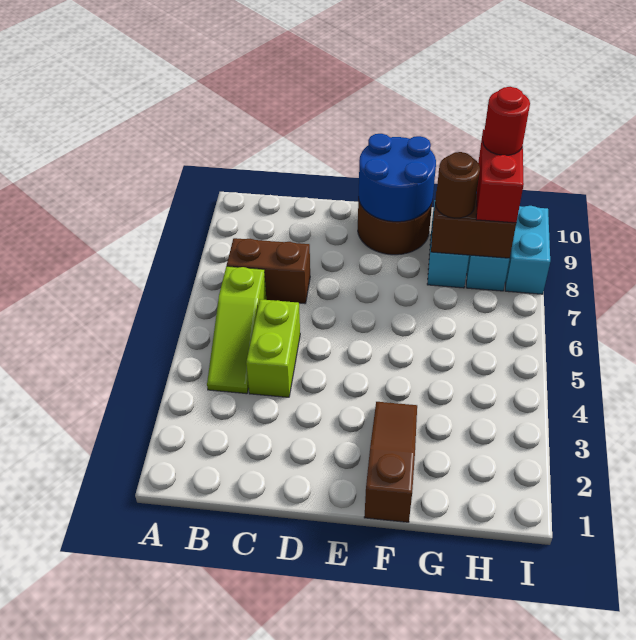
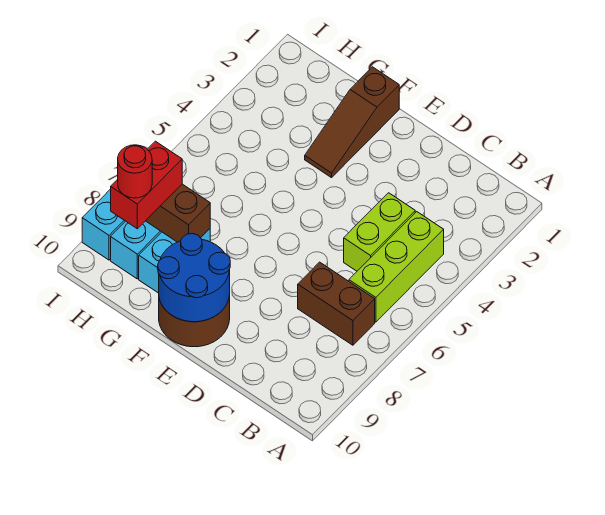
lime slope B4:B6 level 1 top 6 -> lime brick B4:B6 level 1
brown round brick G8 level 3 -> none

